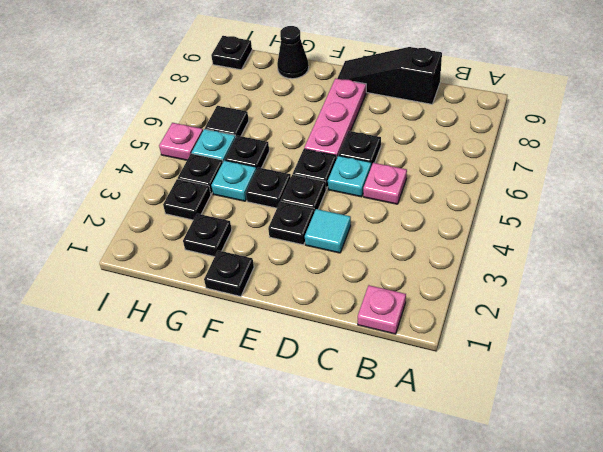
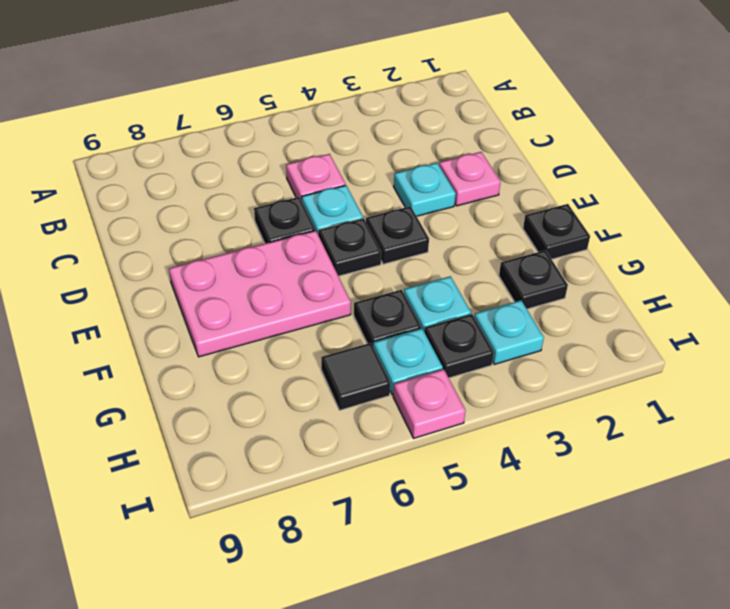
pink plate B1 level 1 -> pink plate D2 level 1
black slope C9:E9 level 1 top C -> none
cyan tile D3 level 1 -> cyan plate D3 level 1
black plate E3 level 1 -> none
pink plate E6:E8 level 1 -> pink plate E6:F8 level 1
black plate F4 level 1 -> none
black cone G9 level 1 -> none
black plate H3 level 1 -> cyan plate H3 level 1
black plate I9 level 1 -> none

